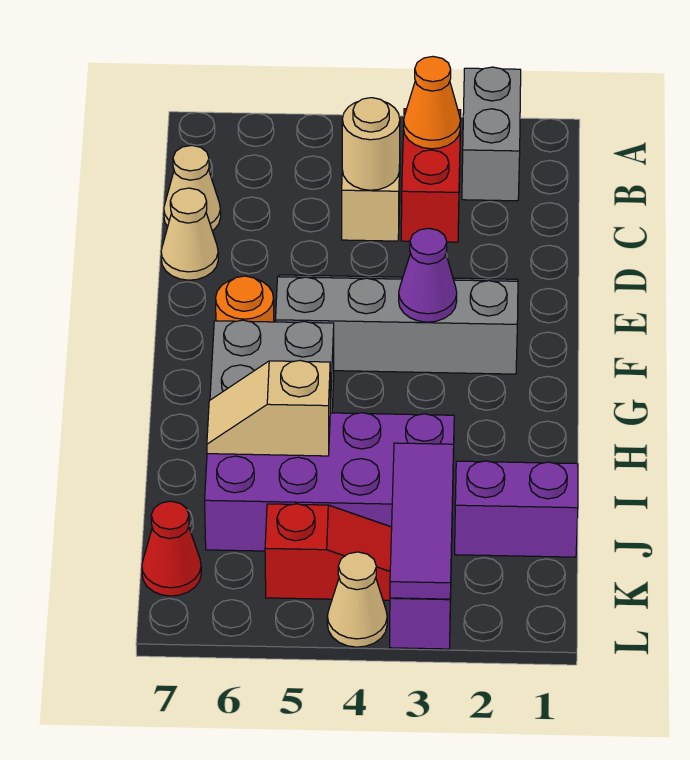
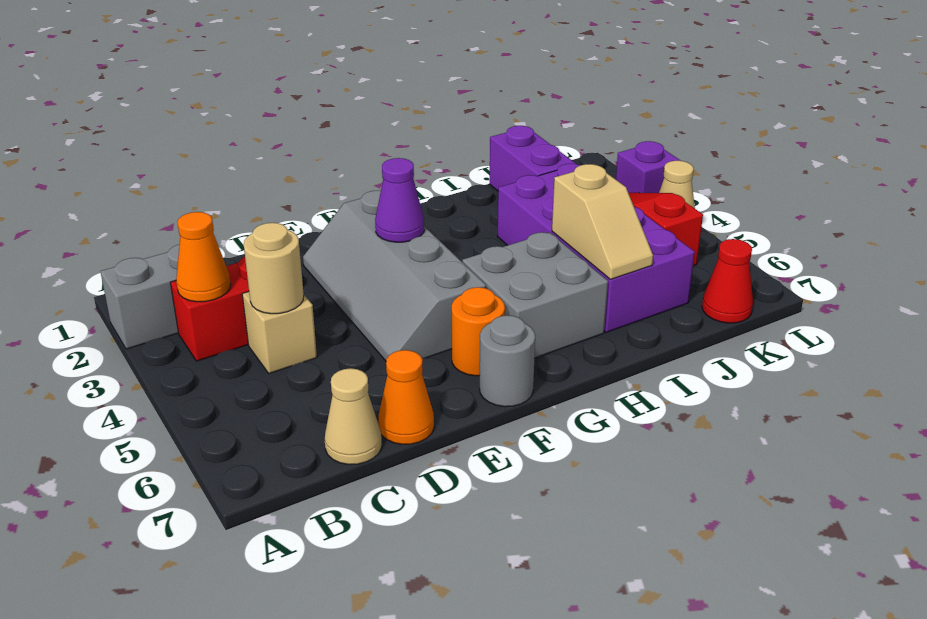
tan cone D7 level 1 -> orange cone D7 level 1
none -> grey round brick F7 level 1
purple tile J3:L3 level 2 -> none

